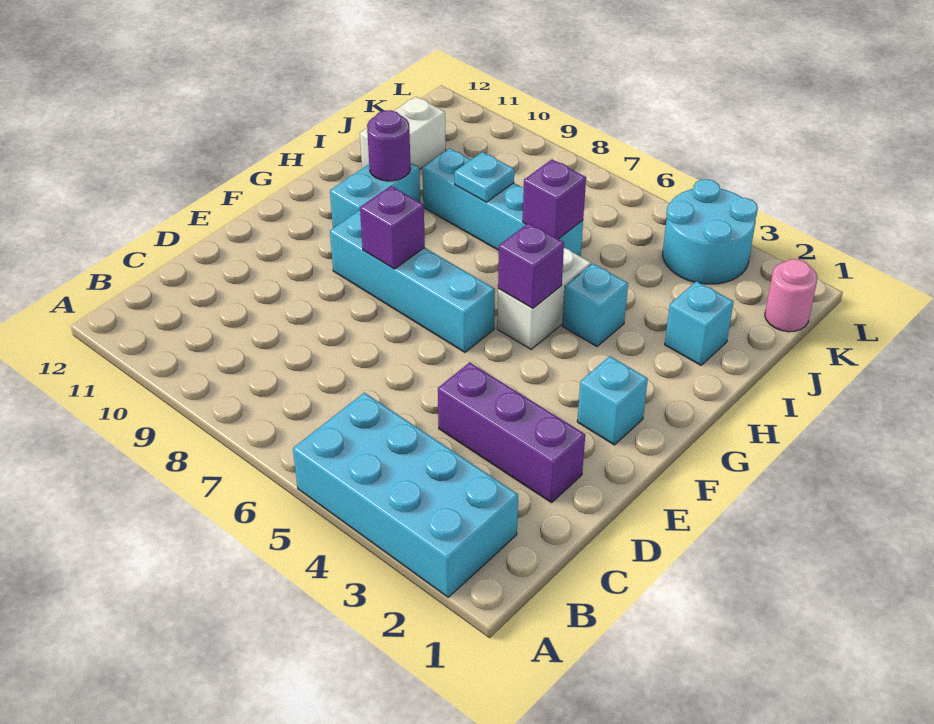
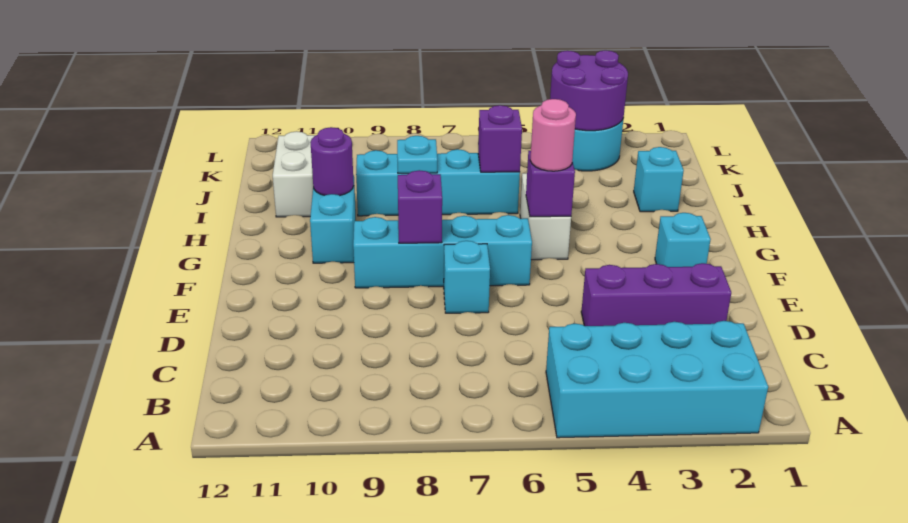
cyan brick H4 level 1 -> cyan brick E7 level 1
pink round brick K1 level 1 -> pink round brick G5 level 3
none -> purple round brick K3:L4 level 2

